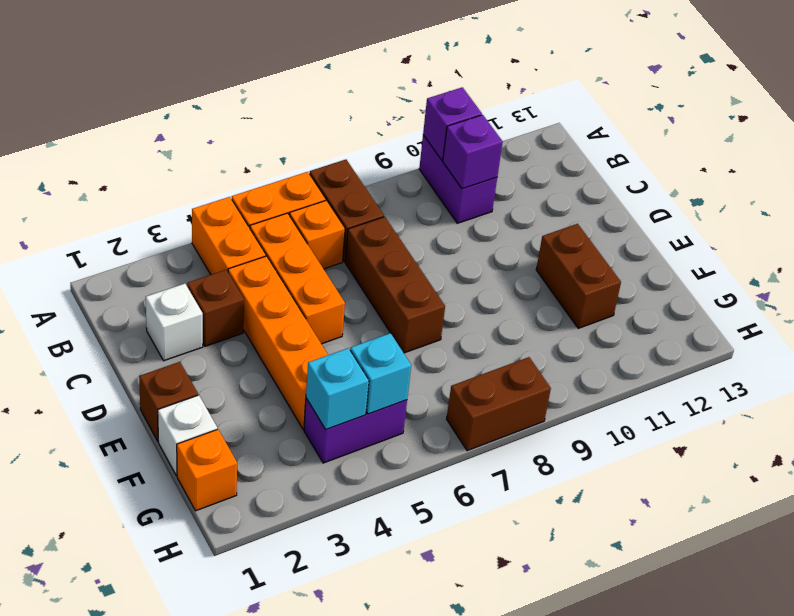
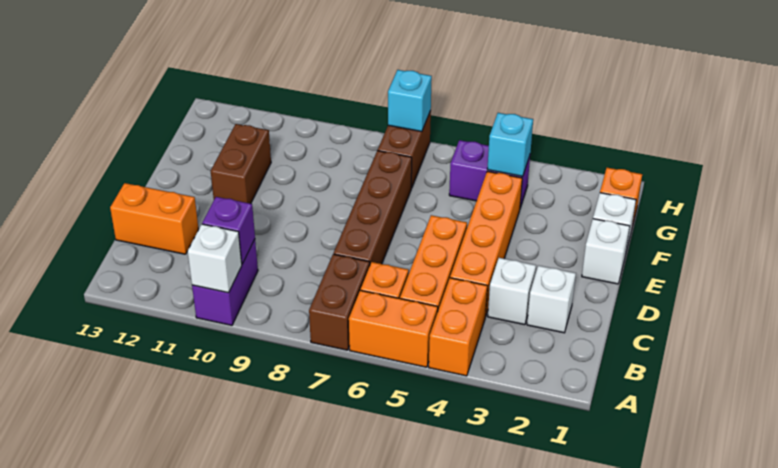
purple brick A10 level 2 -> white brick A10 level 2
brown brick C3 level 1 -> white brick C3 level 1
brown brick C7:E7 level 1 -> brown brick C7:F7 level 1
none -> orange brick C12:C13 level 1
brown brick E1 level 1 -> white brick E1 level 1
cyan brick G5 level 2 -> cyan brick H7 level 2
brown brick H7:H8 level 1 -> brown brick G7:H7 level 1

